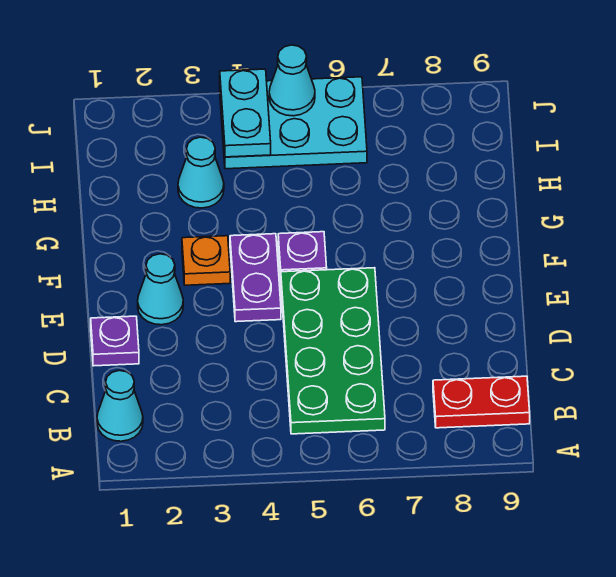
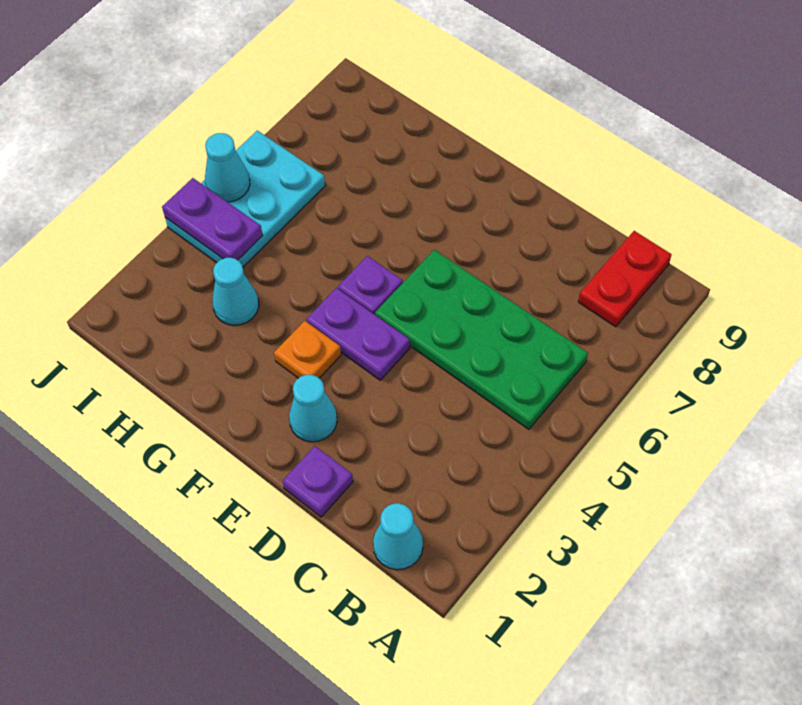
cyan plate I4:J4 level 2 -> purple plate I4:J4 level 2

